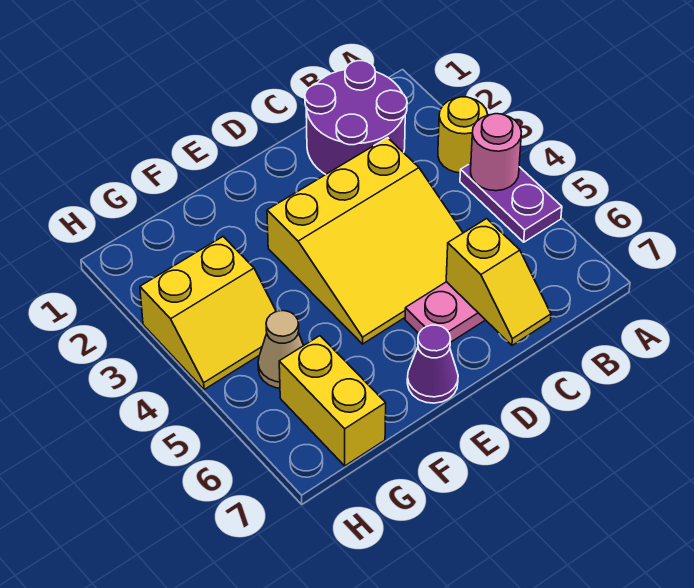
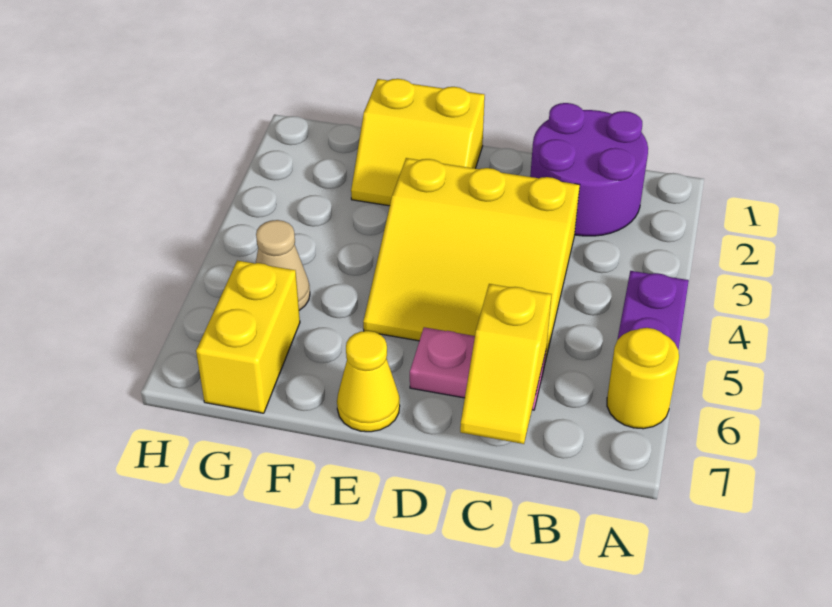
yellow round brick A3 level 1 -> yellow round brick A6 level 1
pink round brick A4 level 2 -> none
purple cone E7 level 1 -> yellow cone E7 level 1
yellow slope G3:H4 level 1 top 3 -> yellow slope E1:F2 level 1 top 1

